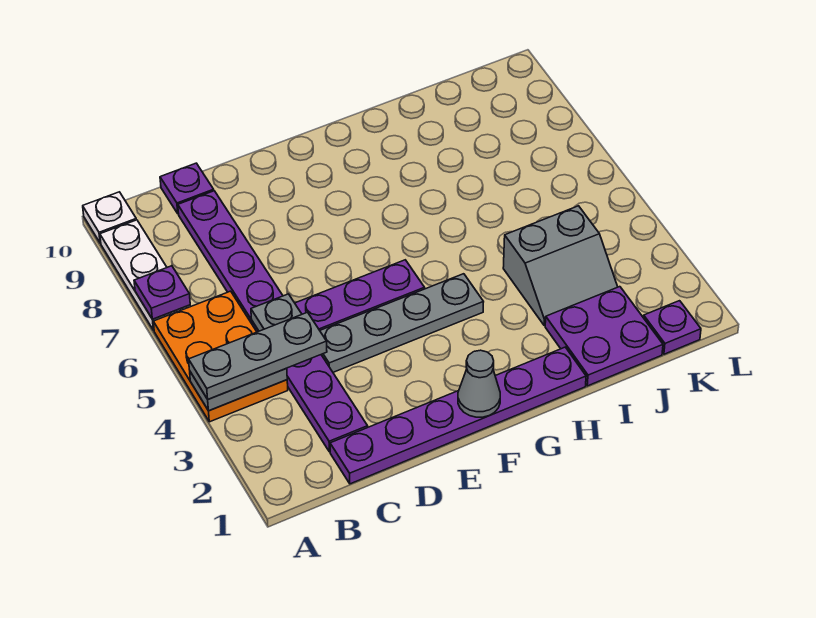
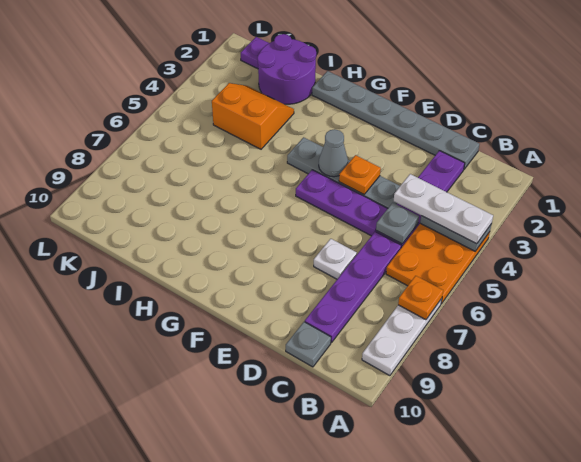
grey plate A4:C4 level 3 -> white plate A4:C4 level 3
purple plate A7 level 2 -> orange plate A7 level 2
white plate A10 level 1 -> white plate D7 level 1
purple plate C1:H1 level 1 -> grey plate C1:H1 level 1
purple plate C10 level 1 -> grey plate C10 level 1
none -> orange plate E4 level 2
grey cone F1 level 2 -> grey cone F4 level 2
purple plate I1:J2 level 1 -> purple round brick I1:J2 level 1
grey slope I3:J4 level 1 top 4 -> orange slope I3:J4 level 1 top 4

